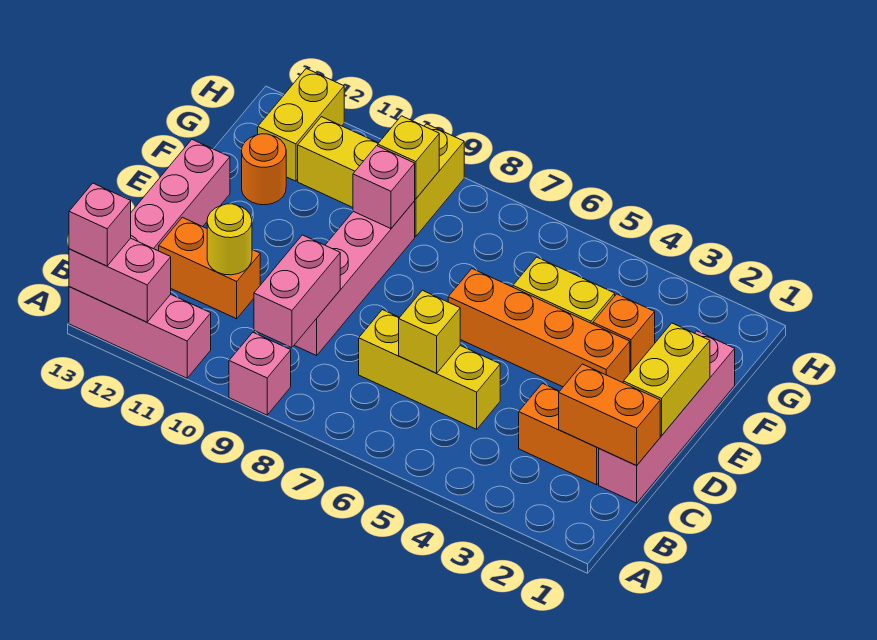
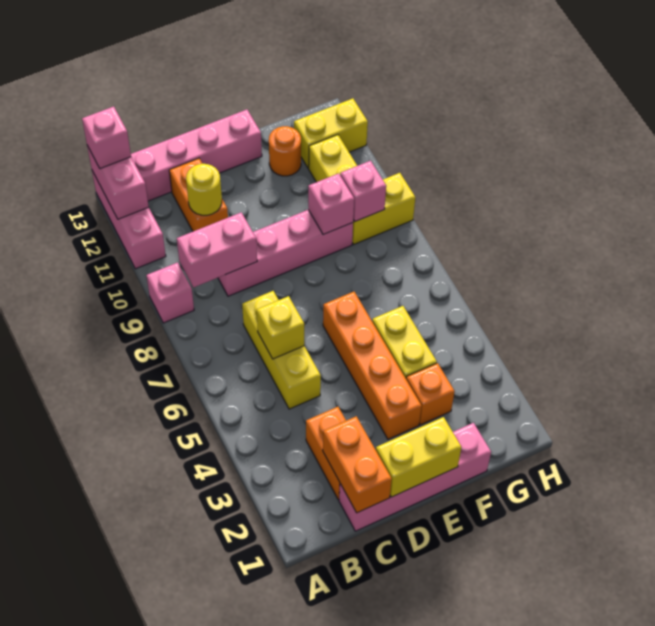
yellow brick G9 level 2 -> pink brick G9 level 2

